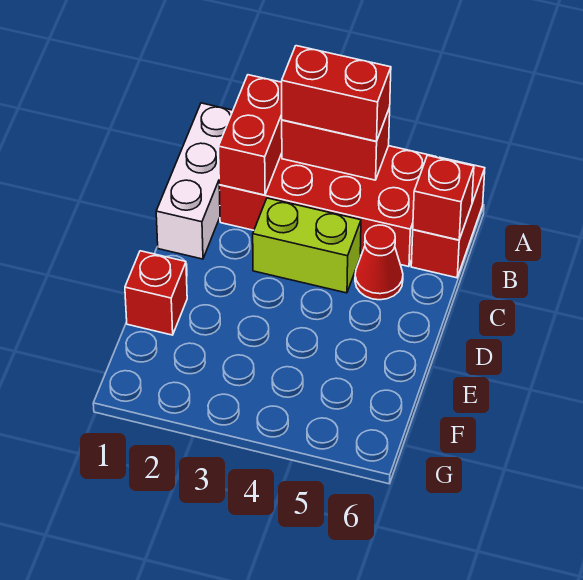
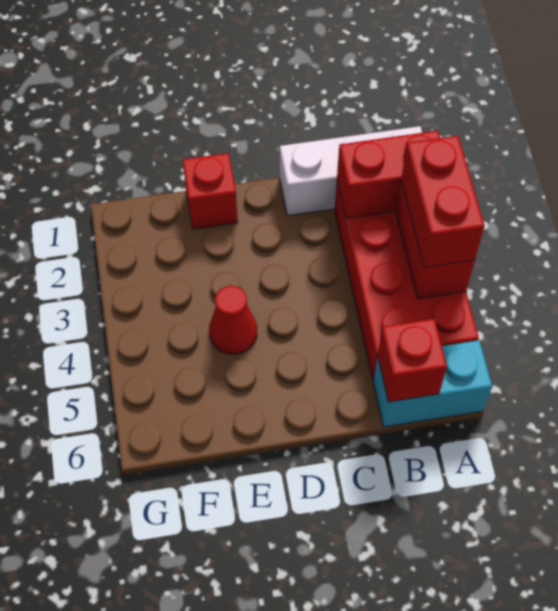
red brick A6:B6 level 1 -> cyan brick A6:B6 level 1
lime brick C3:C4 level 1 -> none
red cone C5 level 1 -> red cone E4 level 1

